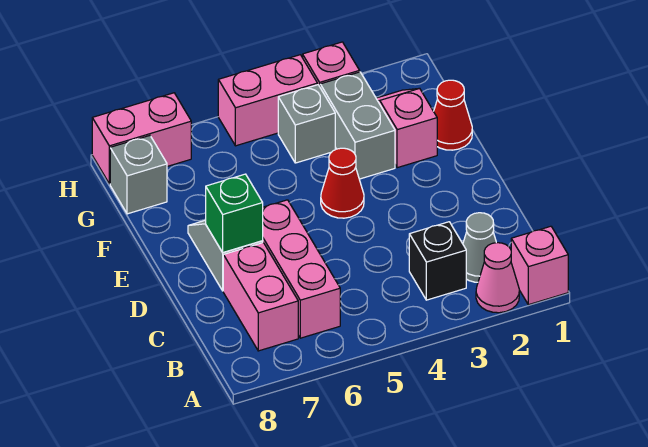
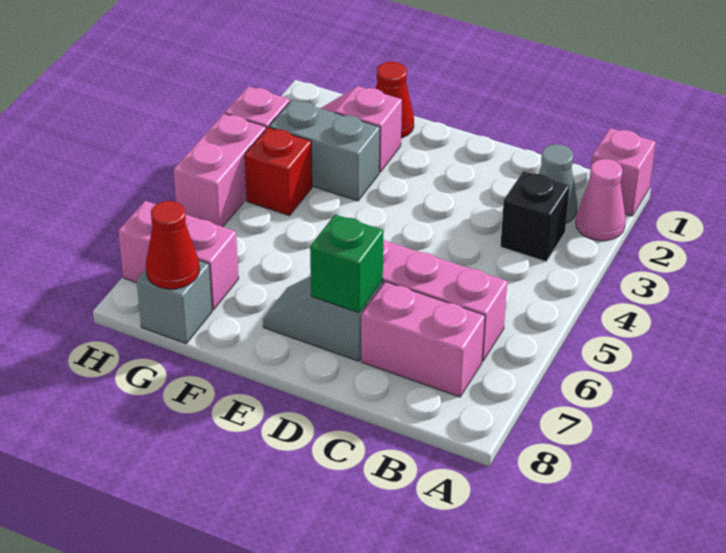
red cone E4 level 1 -> red cone G8 level 2
grey brick G4 level 1 -> red brick G4 level 1
pink brick H7:H8 level 1 -> pink brick G7:H7 level 1

